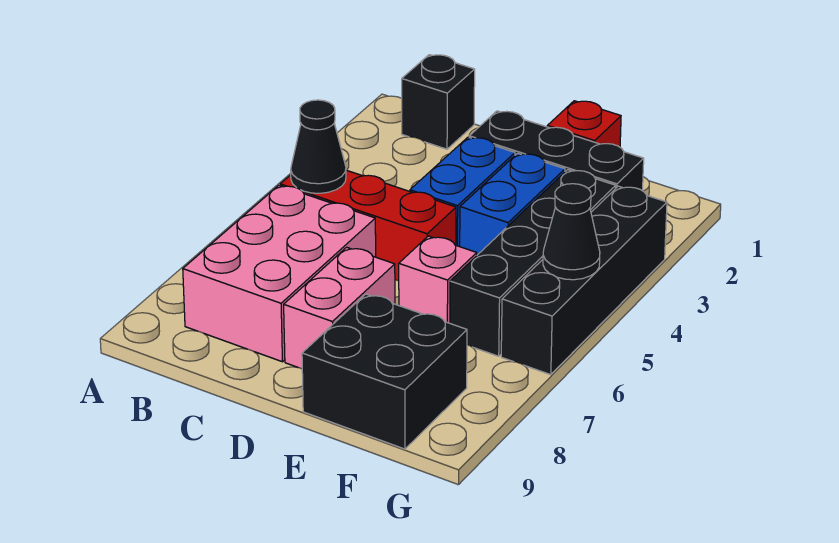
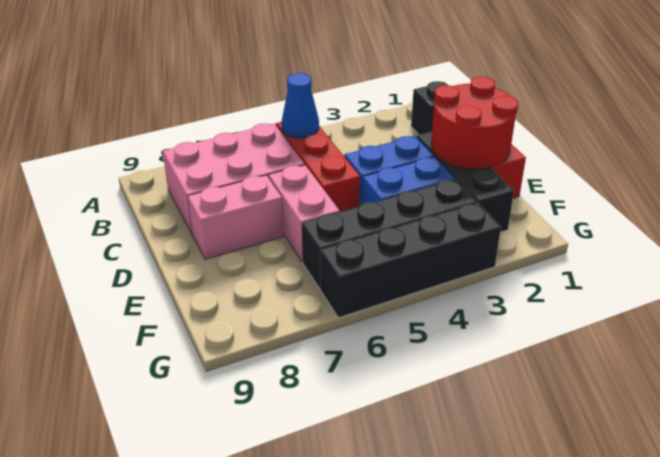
black cone B5 level 2 -> blue cone B5 level 2
none -> red round brick D1:E2 level 2
pink brick E6 level 1 -> pink brick D6:E6 level 1
black brick E8:F9 level 1 -> none
black cone G5 level 2 -> none

